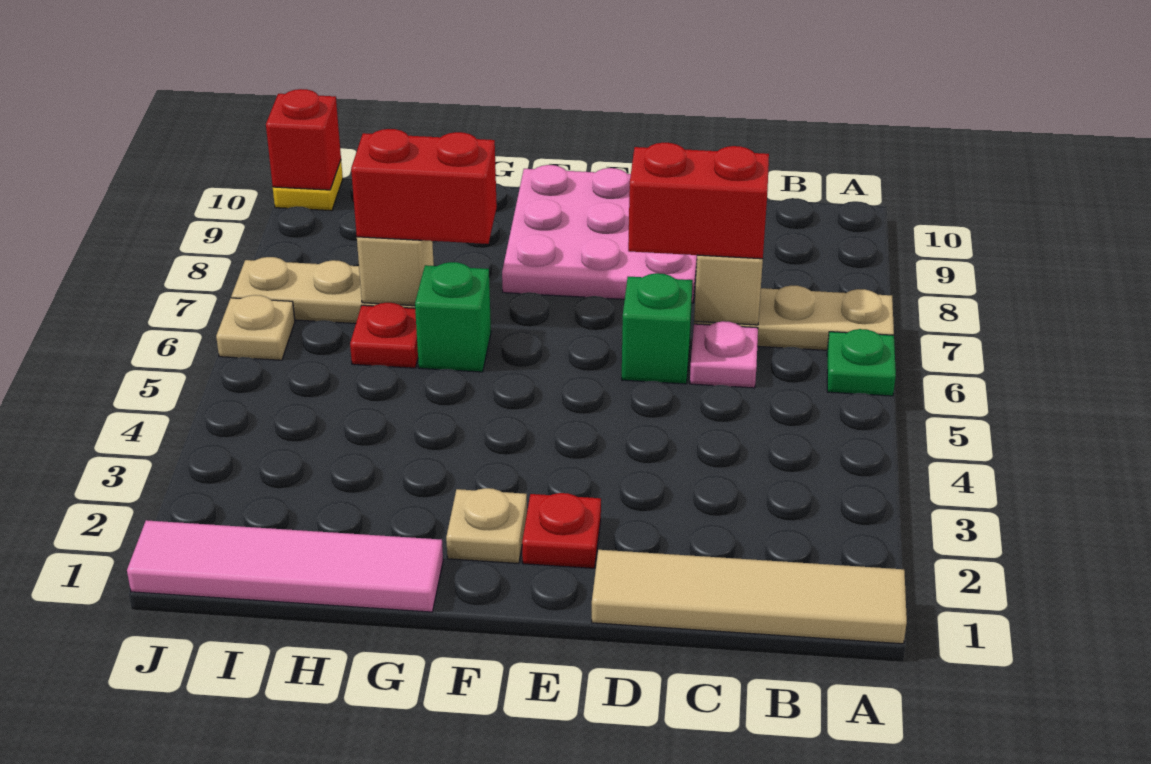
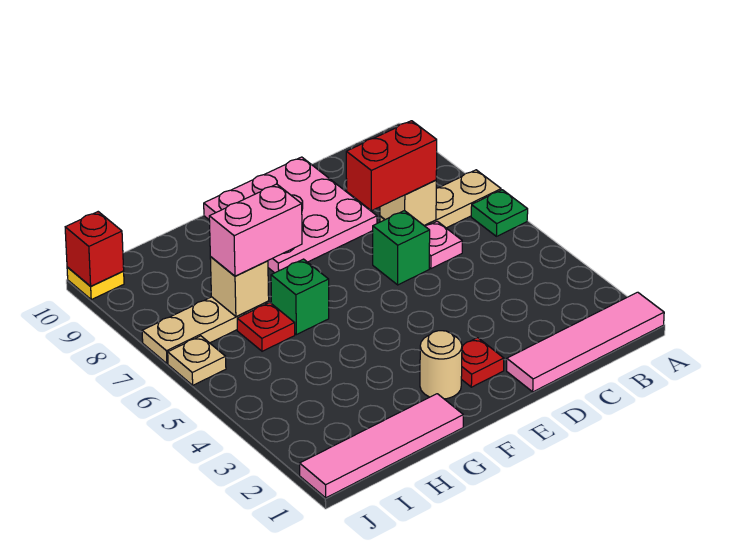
tan tile A1:D1 level 1 -> pink tile A1:D1 level 1
tan plate F2 level 1 -> tan round brick F2 level 1
red brick G7:H7 level 3 -> pink brick G7:H7 level 3

